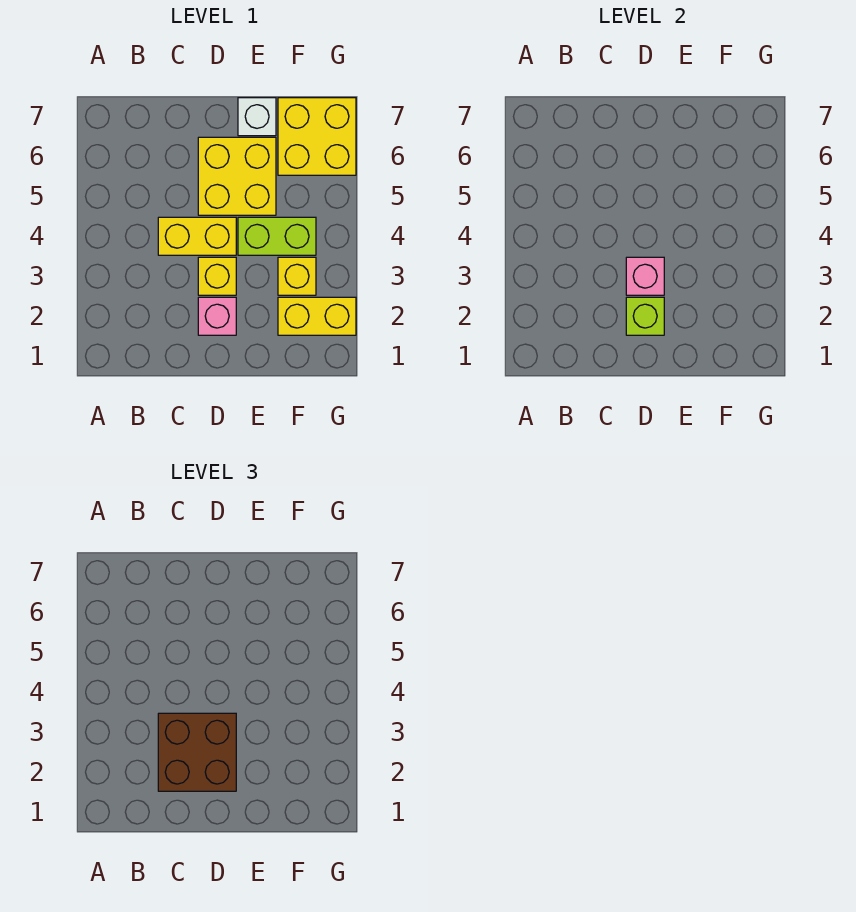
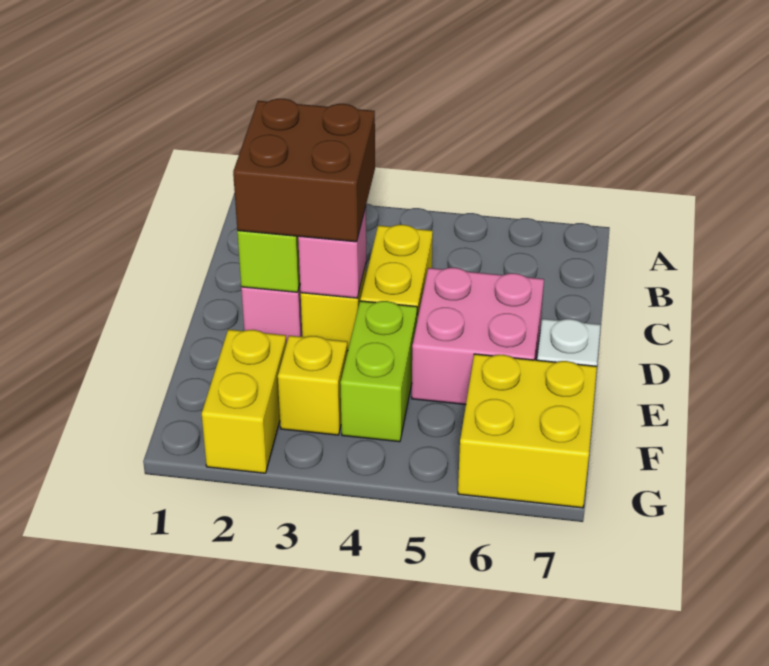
yellow brick D5:E6 level 1 -> pink brick D5:E6 level 1

